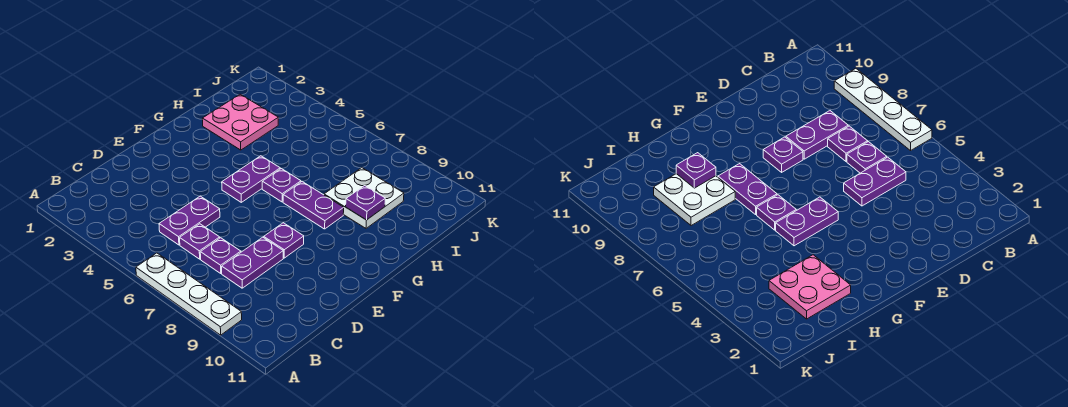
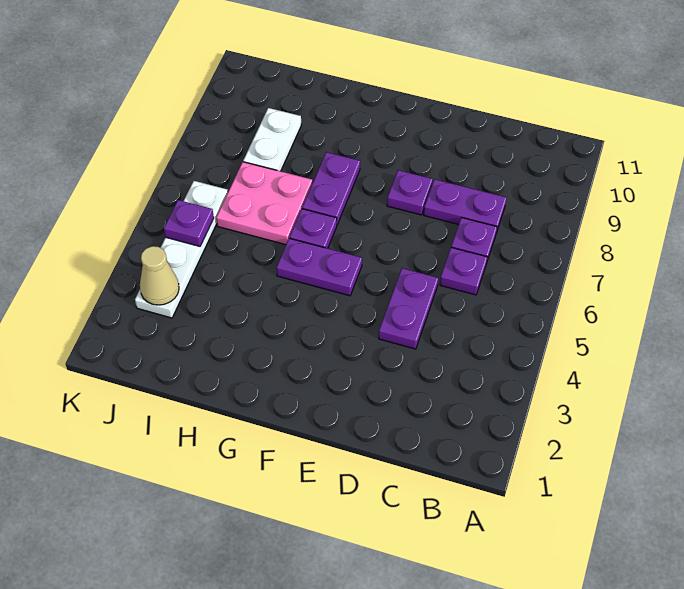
white plate A6:A9 level 1 -> white plate J3:J6 level 1
purple plate C5:D5 level 1 -> purple plate D4:D5 level 1
pink plate H2:I3 level 1 -> pink plate H6:I7 level 1
white plate H8:I9 level 1 -> white plate I8:I9 level 1
purple plate H9 level 2 -> purple plate J5 level 2
none -> tan cone J3 level 2

